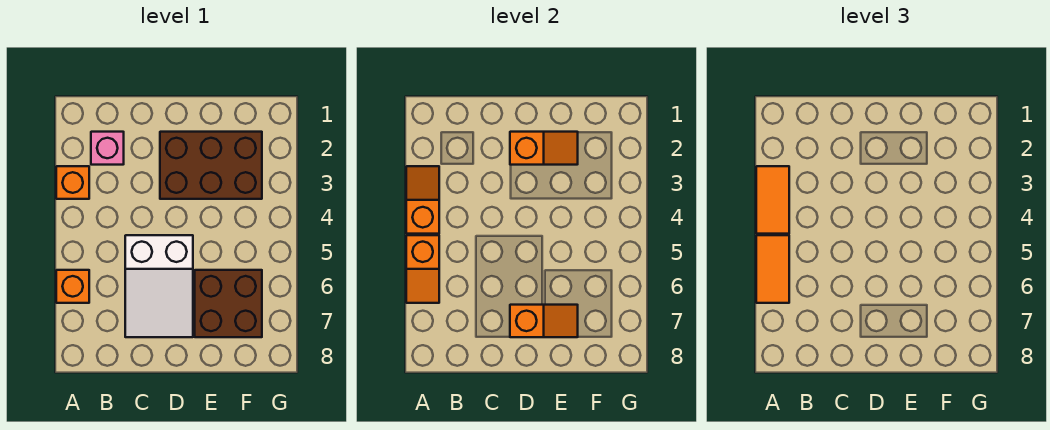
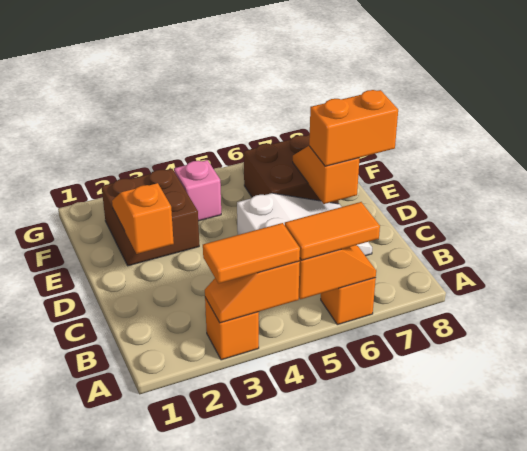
pink brick B2 level 1 -> pink brick F4 level 1
brown brick D2:F3 level 1 -> brown brick E2:F3 level 1
none -> orange brick D7:D8 level 3

